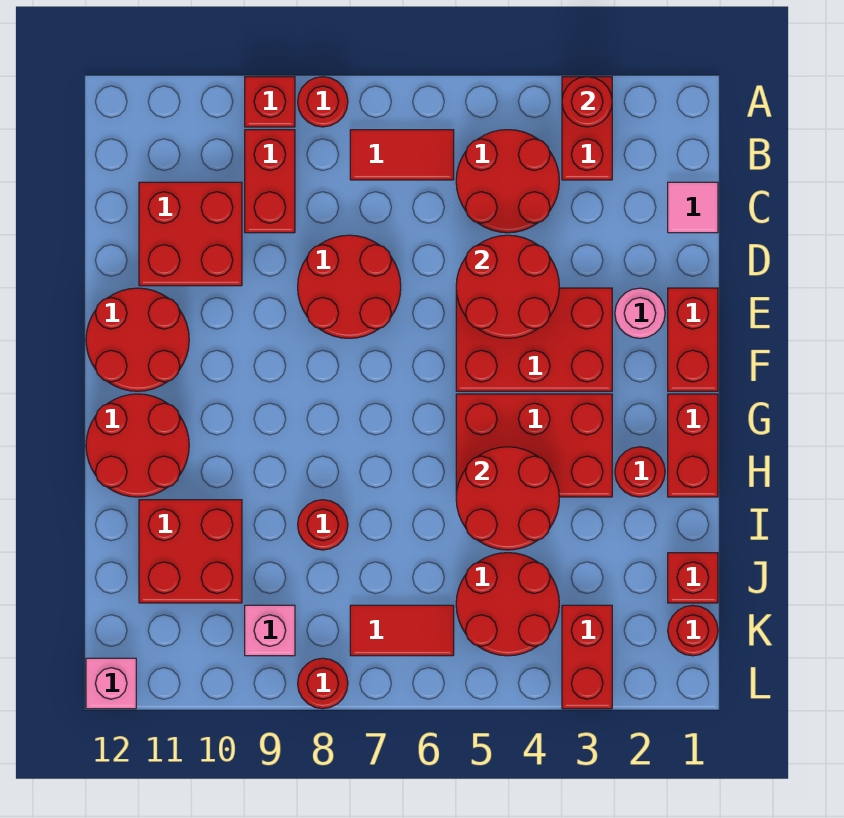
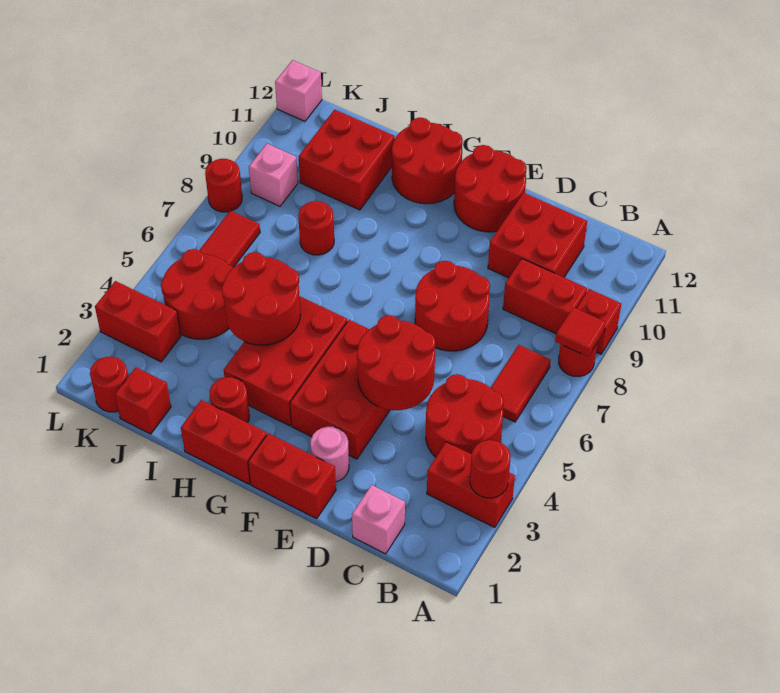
none -> red tile A8 level 2
pink tile C1 level 1 -> pink brick C1 level 1

